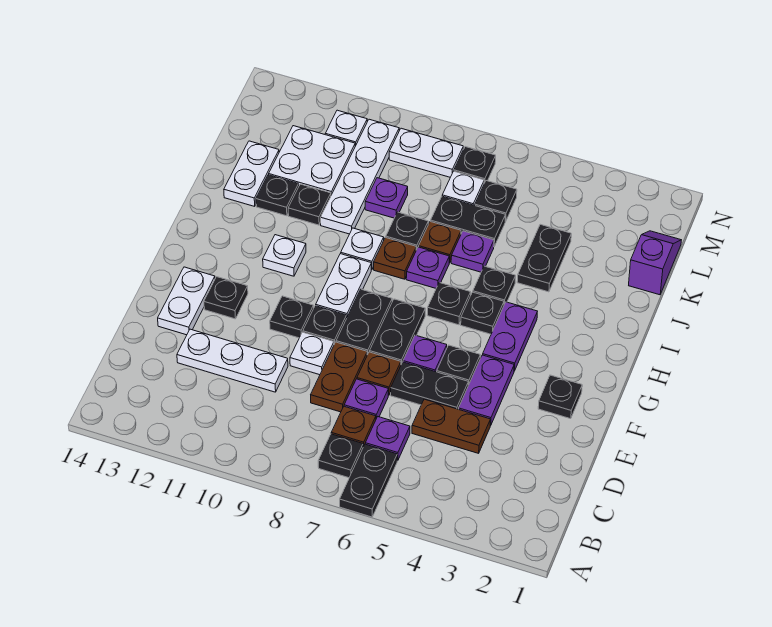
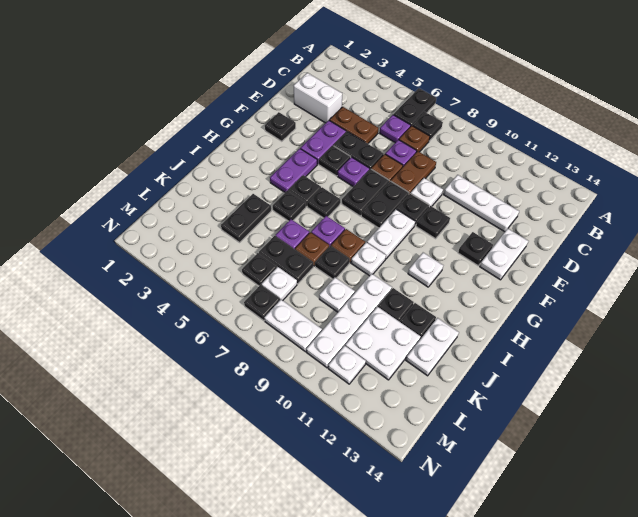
none -> white brick D2:D3 level 1
purple slope K1:L1 level 1 top K -> none
purple plate K9 level 1 -> white plate K9 level 1

